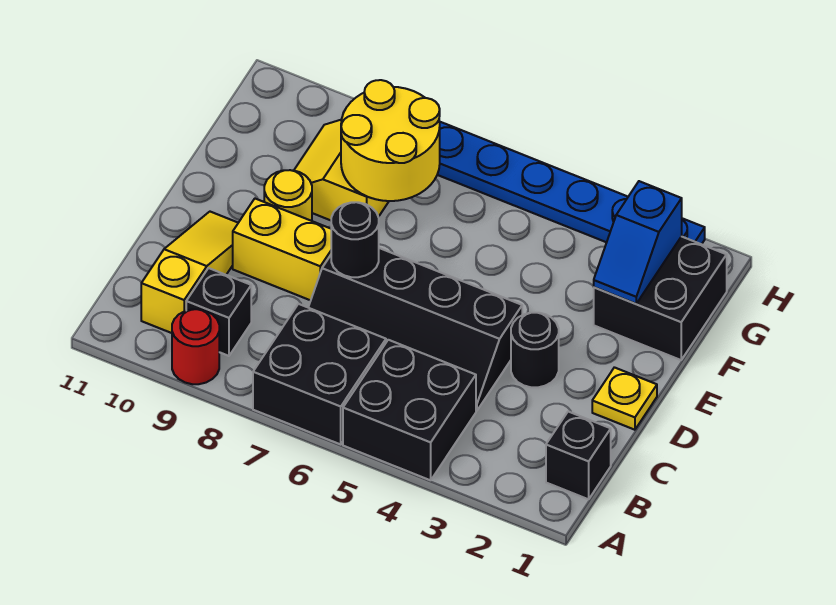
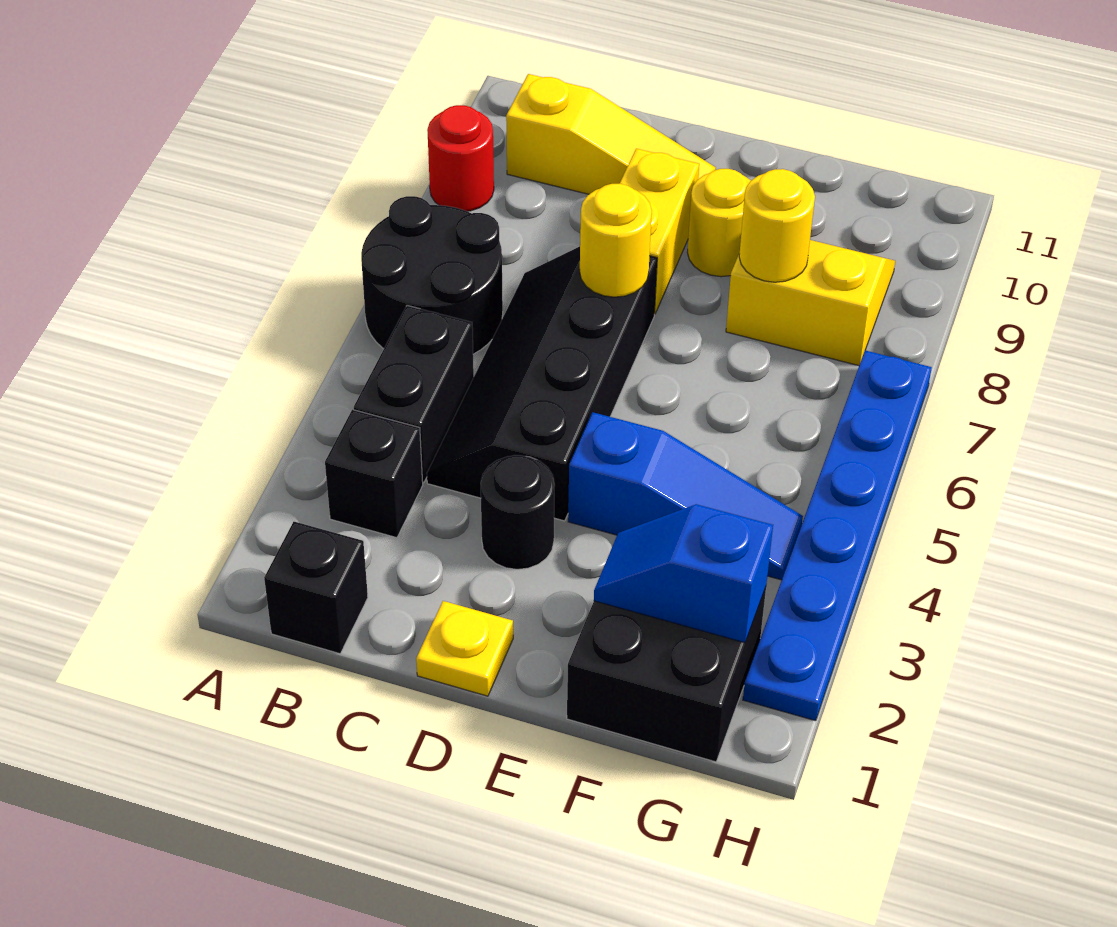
black brick A4:B5 level 1 -> black brick B4:B5 level 1
black brick A6:B7 level 1 -> black round brick A6:B7 level 1
black brick B9 level 1 -> black brick B3 level 1
black round brick D7 level 2 -> yellow round brick D7 level 2
none -> blue slope E4:G4 level 1 top E
yellow round brick F7:G8 level 2 -> yellow round brick F8 level 2

